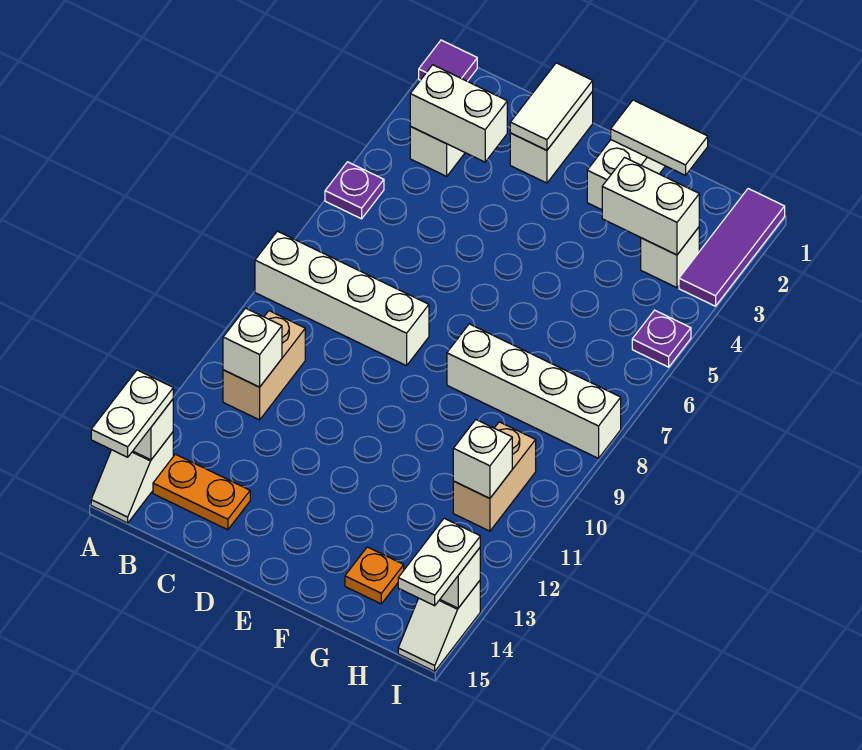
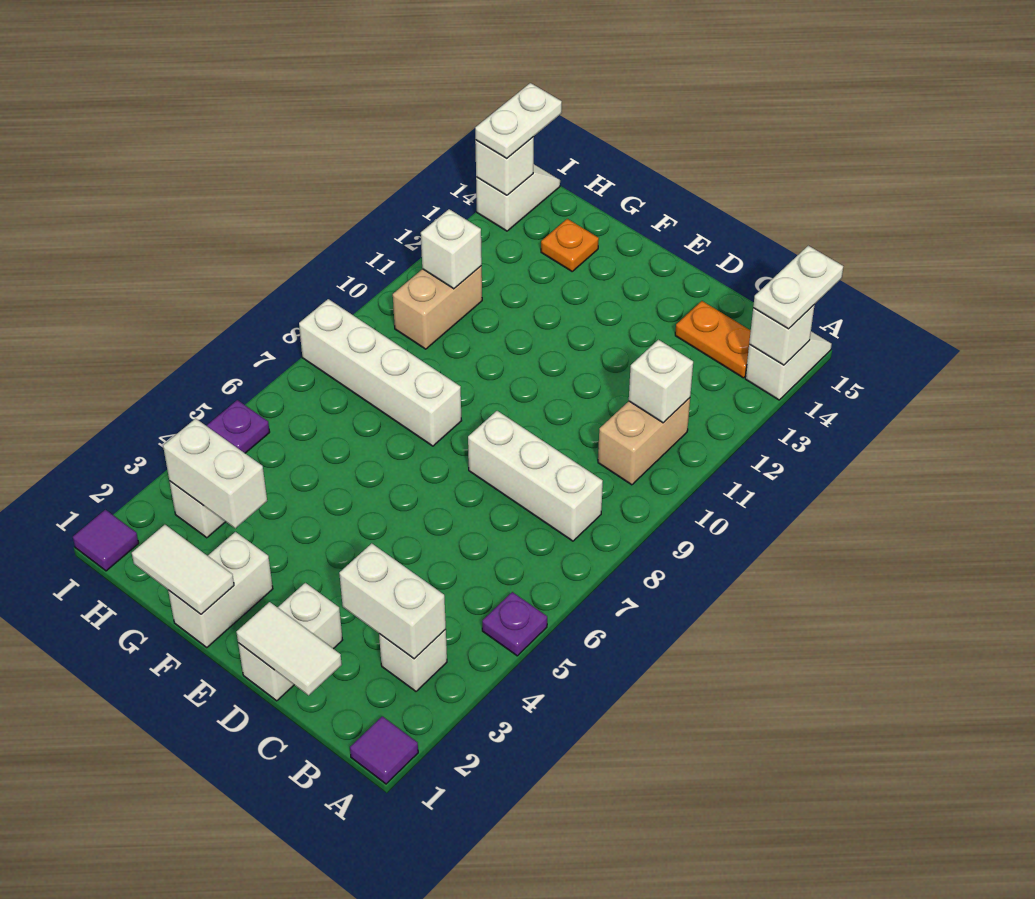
white brick A8:D8 level 1 -> white brick B8:D8 level 1
white tile D1:D2 level 2 -> white tile C1:D1 level 2
purple tile I1:I3 level 1 -> purple tile I1 level 1

